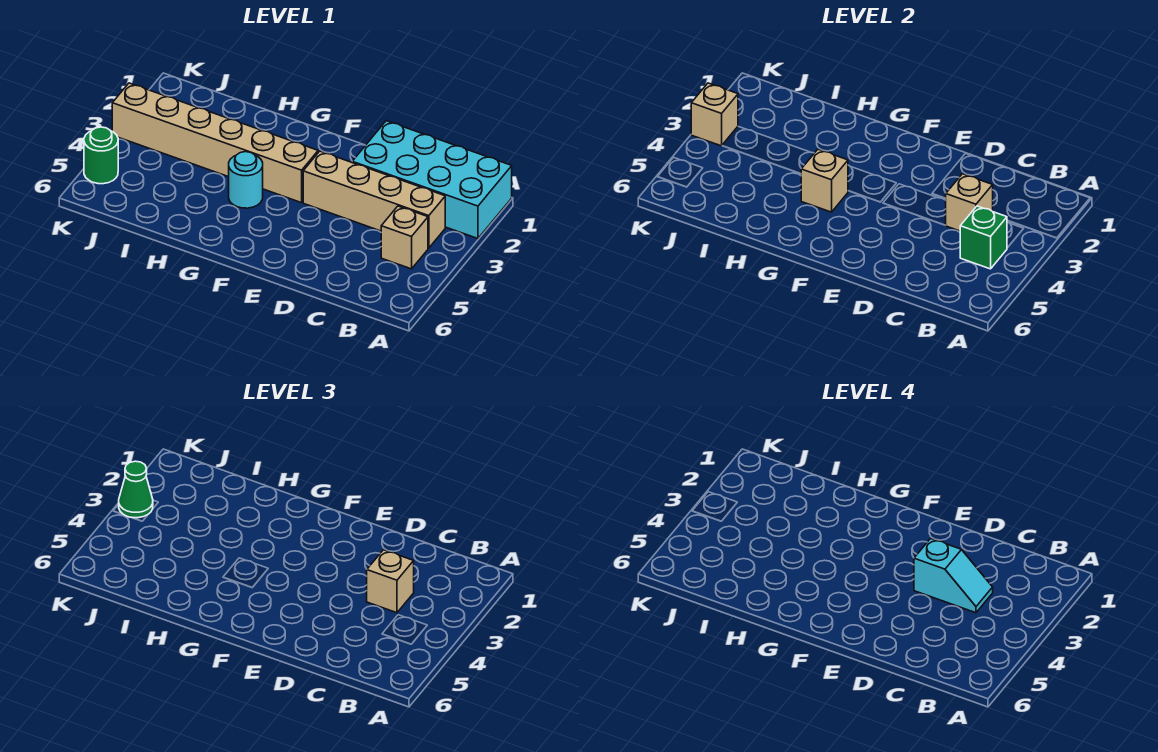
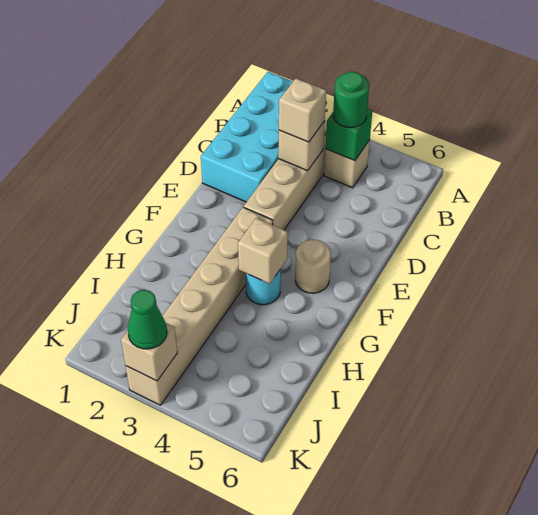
cyan slope C3:D3 level 4 top D -> none
none -> tan round brick F5 level 1
green round brick K5 level 1 -> green round brick B4 level 3

